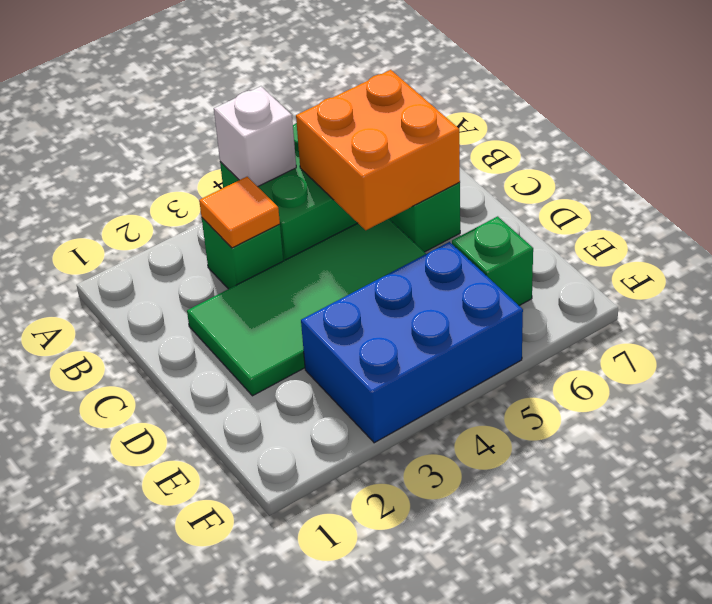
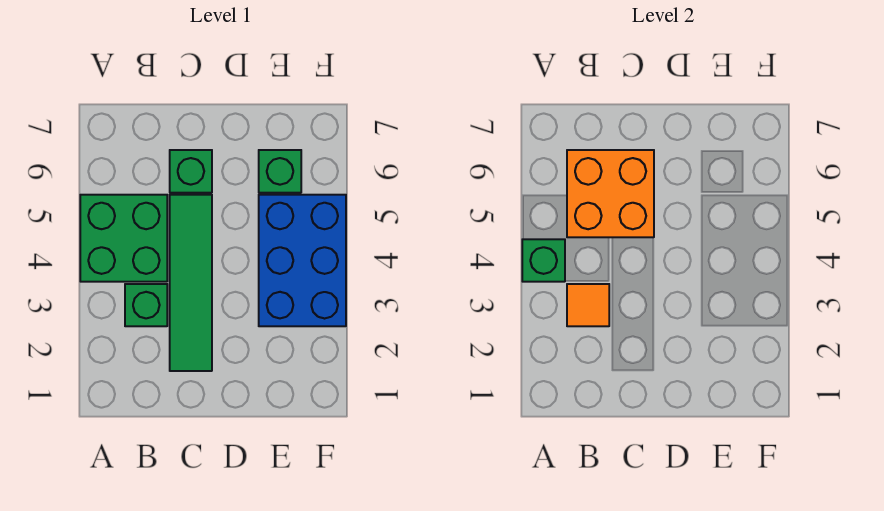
white brick A4 level 2 -> green brick A4 level 2
green tile C2:D5 level 1 -> green tile C2:C5 level 1

